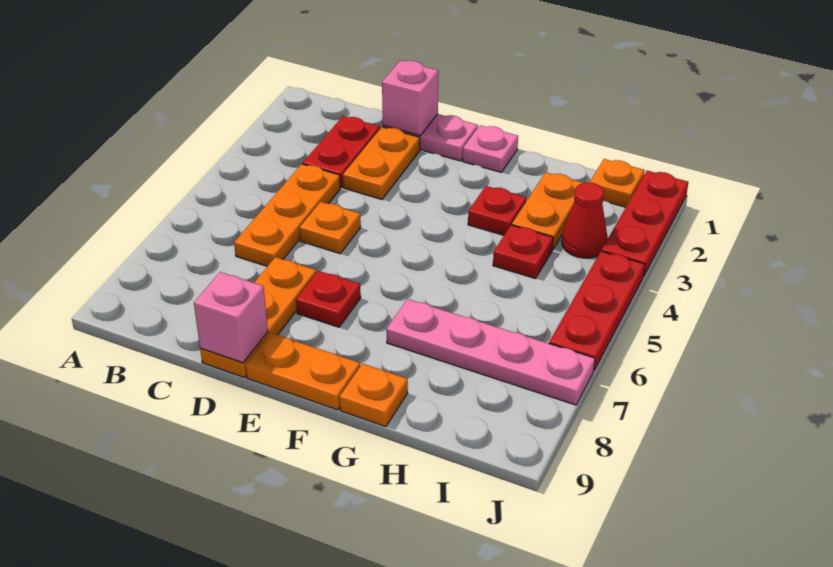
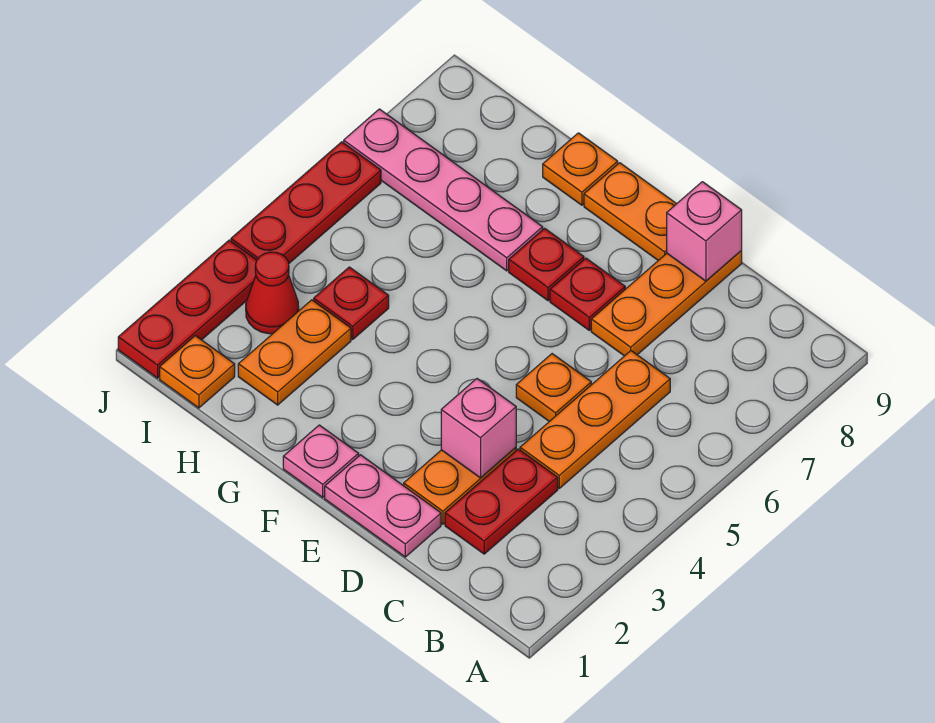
pink brick D1 level 2 -> pink brick D3 level 2
red plate G3 level 1 -> red plate F7 level 1

